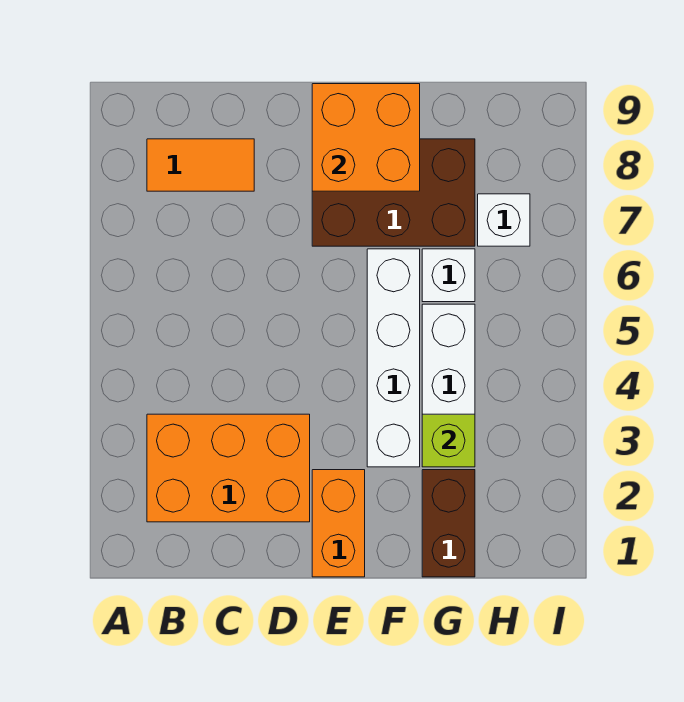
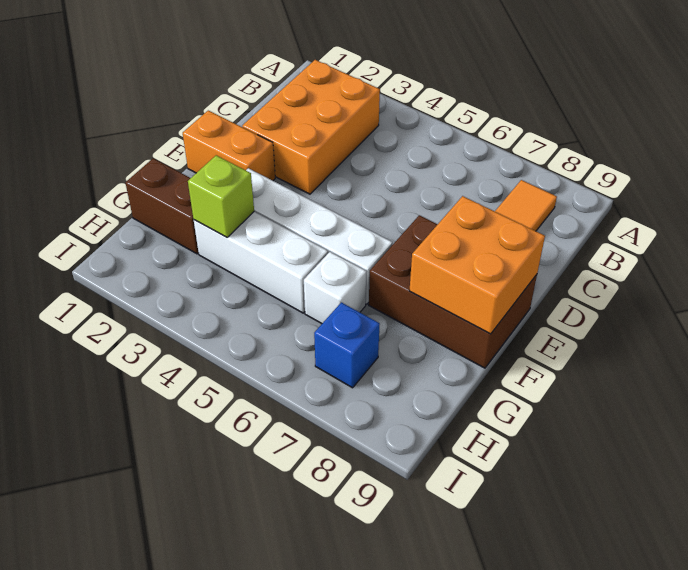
brown brick E7:G8 level 1 -> brown brick E7:F9 level 1
white brick H7 level 1 -> blue brick H7 level 1

